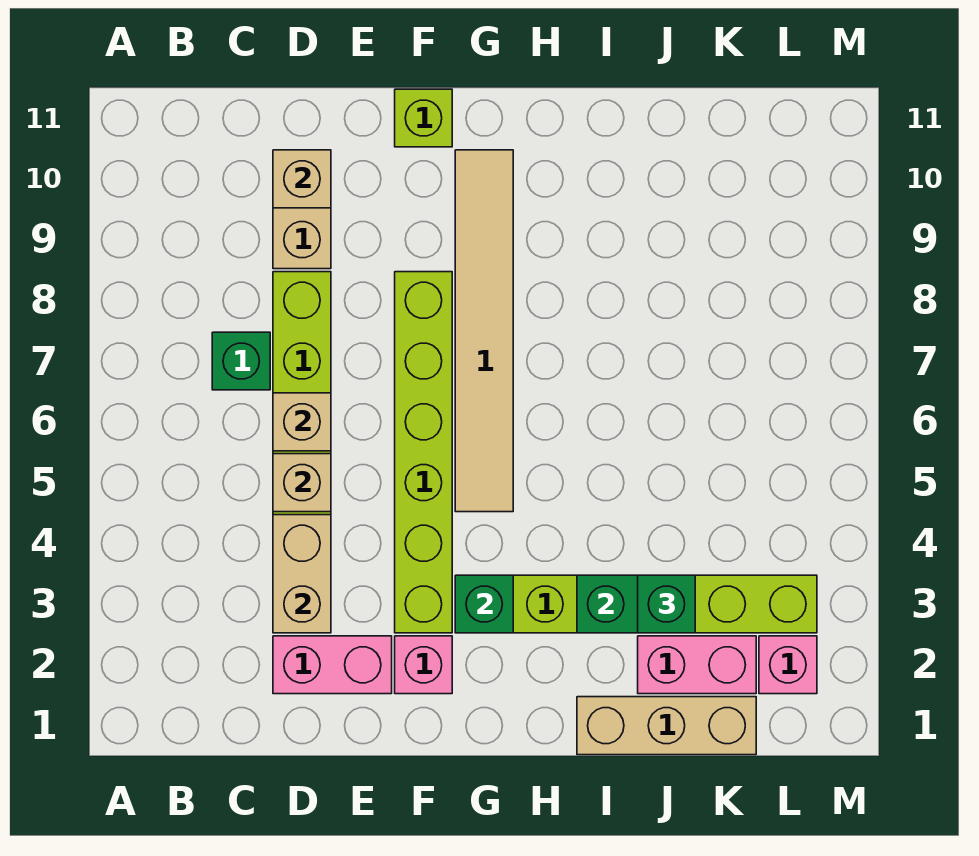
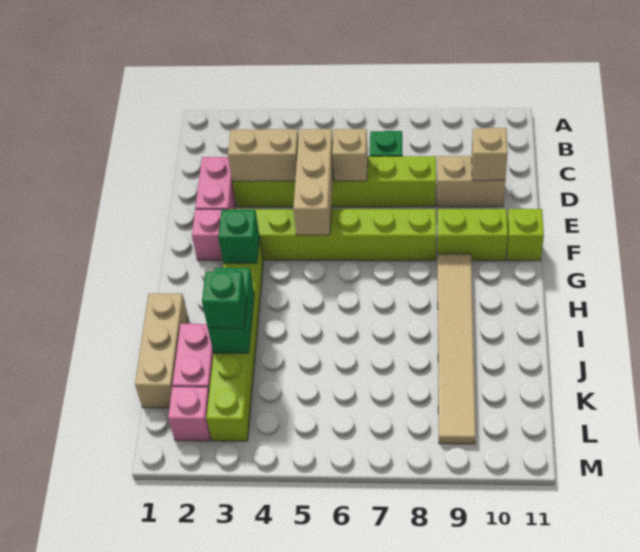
tan brick D5 level 2 -> tan brick D5:F5 level 2
none -> lime brick F9:F10 level 1
tan tile G5:G10 level 1 -> tan tile G9:L9 level 1

